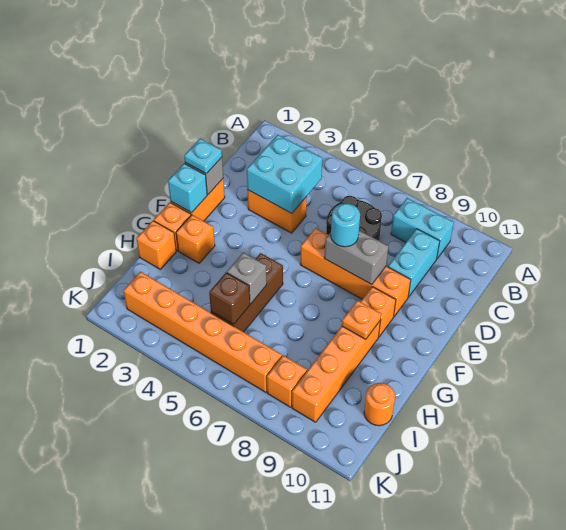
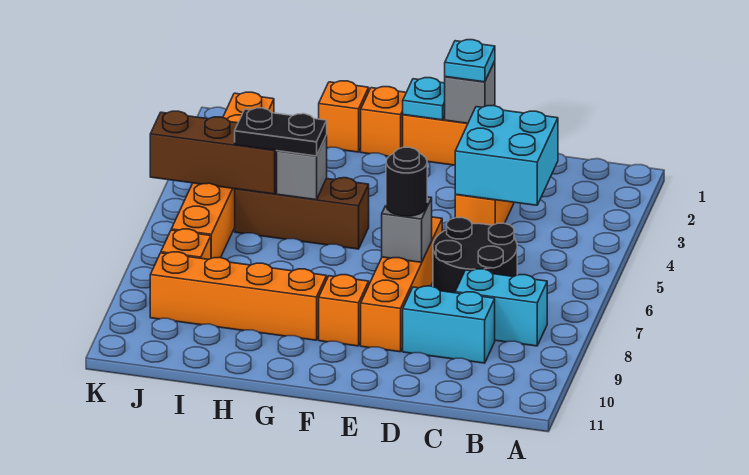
cyan brick B8:B9 level 1 -> cyan brick B8:C8 level 1
grey brick E7:E8 level 2 -> grey brick E7 level 2
cyan round brick E7 level 3 -> black round brick E7 level 3
cyan brick F1 level 2 -> cyan plate F1 level 2
orange brick G2 level 1 -> none
orange plate G9 level 2 -> none
none -> black plate H5:I5 level 3
brown brick I5 level 2 -> brown brick I5:K5 level 2
orange round brick I11 level 1 -> none

